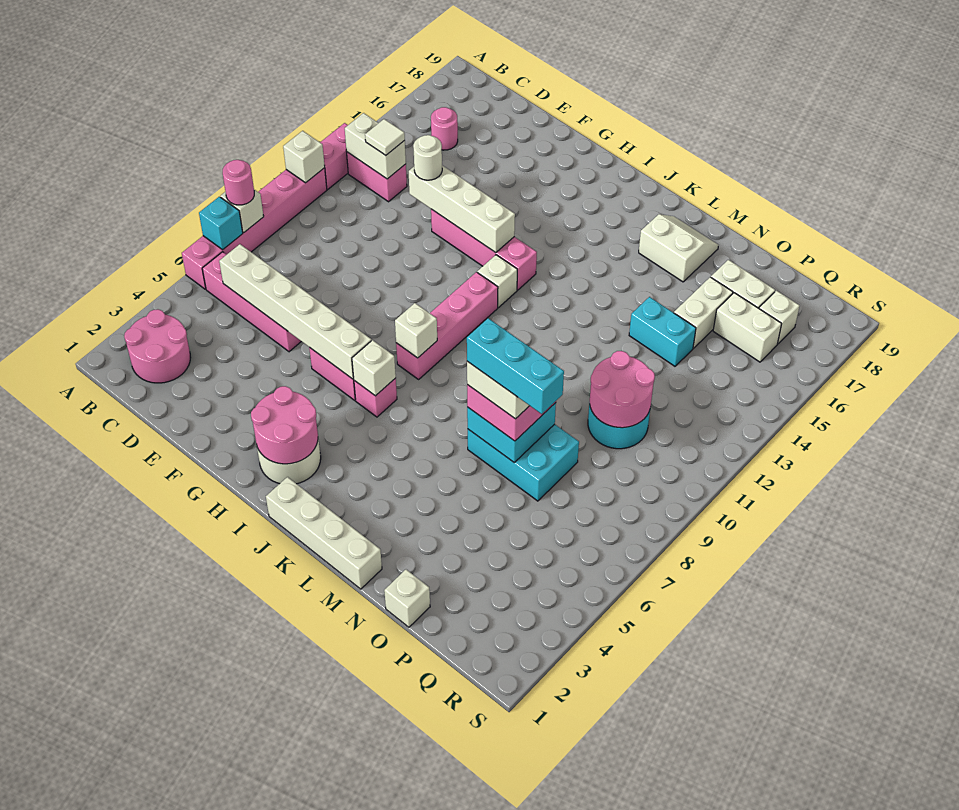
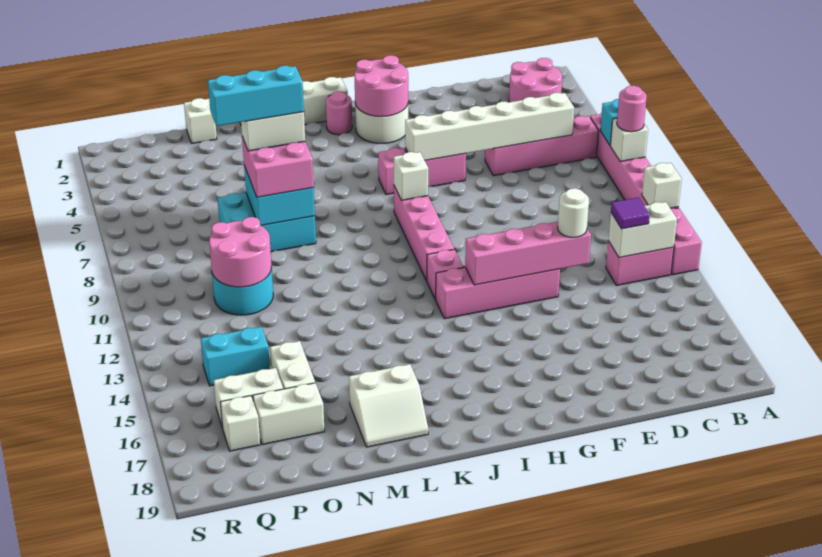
white tile C13 level 3 -> purple tile C13 level 3
pink round brick C16 level 1 -> pink round brick J2 level 1
white brick E13:H13 level 2 -> pink brick E13:H13 level 2
white brick I6 level 2 -> none
white brick I12 level 1 -> pink brick I12 level 1
cyan brick N14:O14 level 1 -> cyan brick P14:Q14 level 1

